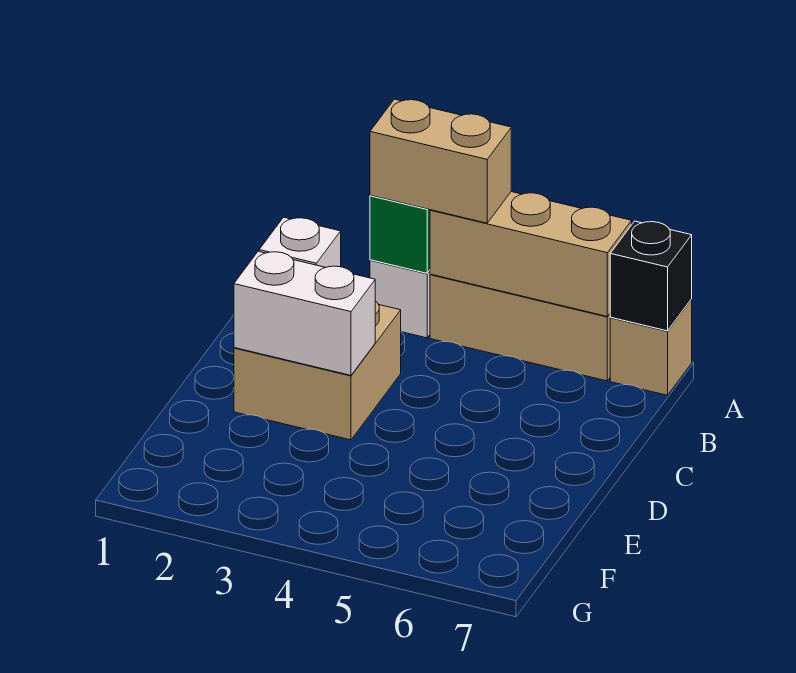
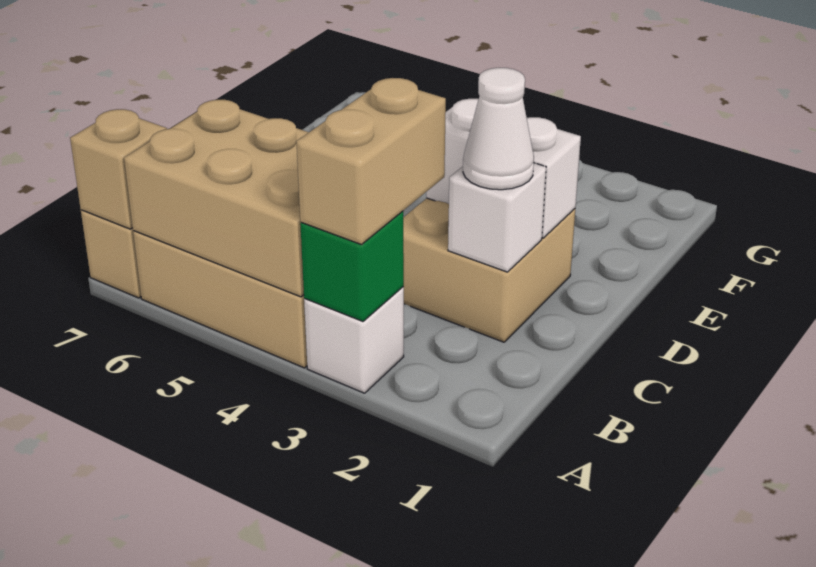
tan brick A3:A4 level 3 -> tan brick A3:B3 level 3
tan brick A4:A6 level 2 -> tan brick A4:B6 level 2
black brick A7 level 2 -> tan brick A7 level 2
none -> white cone C2 level 3

